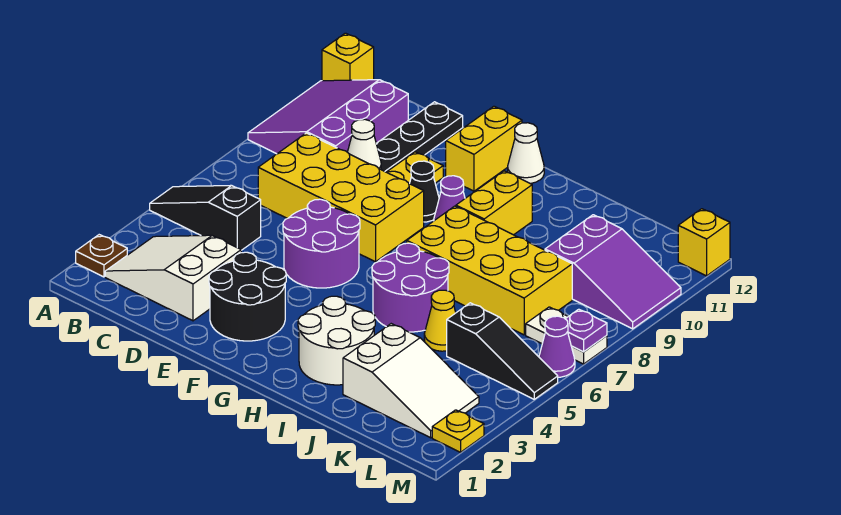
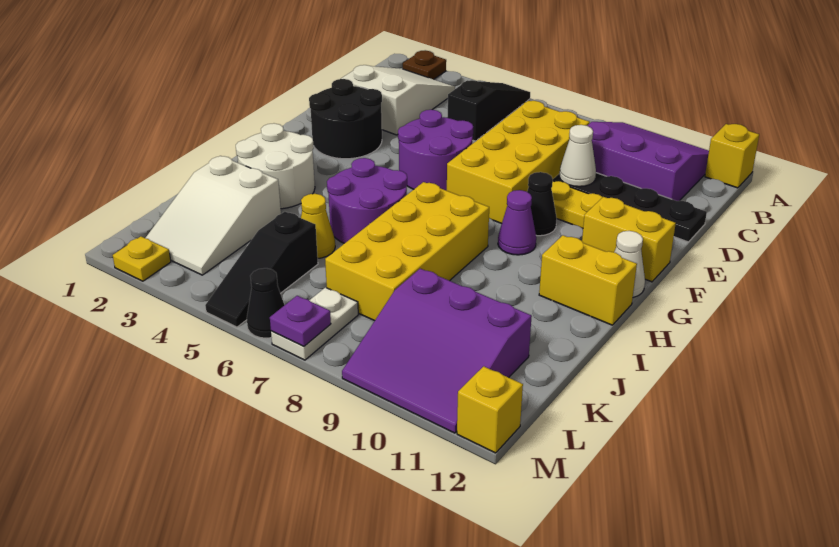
yellow brick H9:H10 level 1 -> yellow brick H11:H12 level 1
purple slope K9:M10 level 1 top K -> purple slope K9:M11 level 1 top K
purple cone M6 level 1 -> black cone M6 level 1

